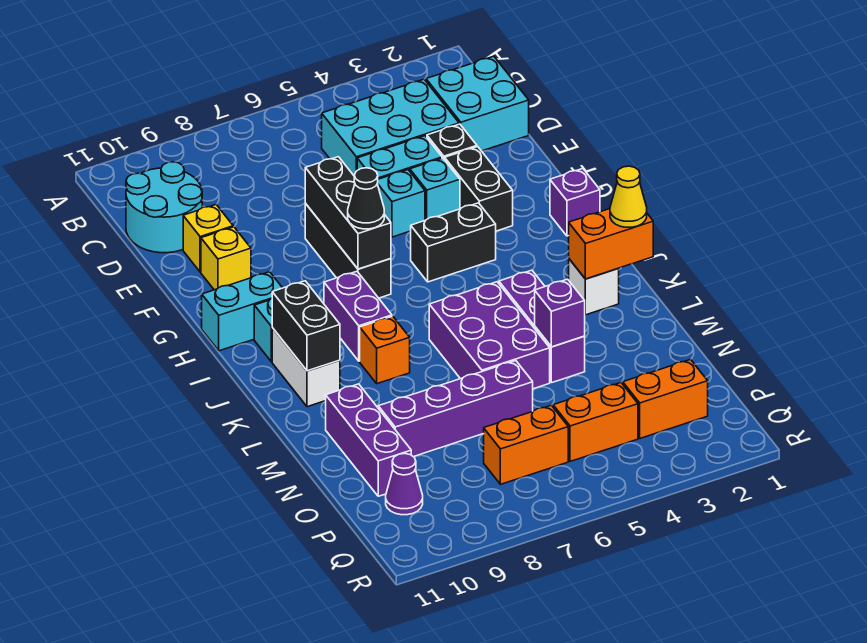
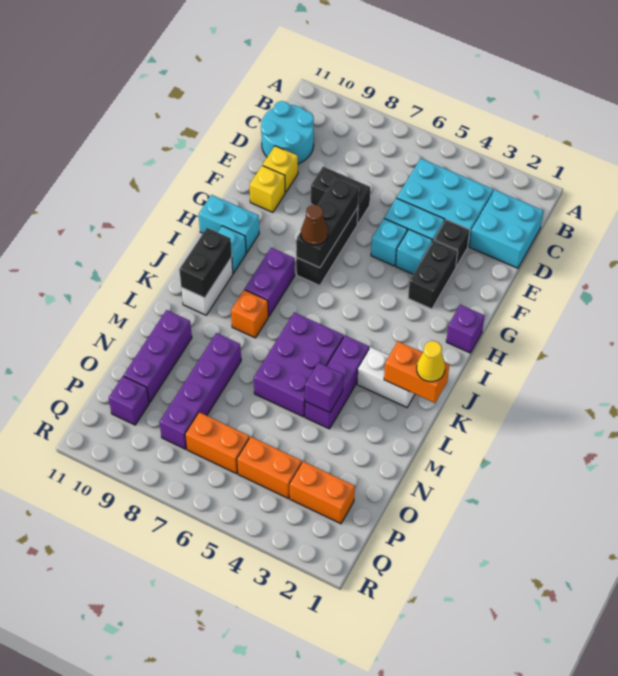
black brick H4:H5 level 1 -> black brick E7:E8 level 1
black cone H7 level 3 -> brown cone H7 level 3
white brick K2 level 1 -> white brick K2:K3 level 1
purple brick N6:N9 level 1 -> purple brick M8:P8 level 1
purple cone P10 level 1 -> purple brick P10 level 1

